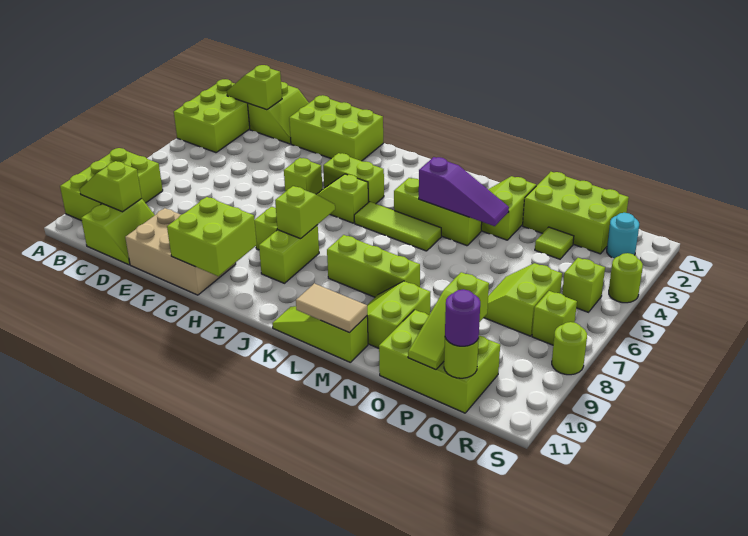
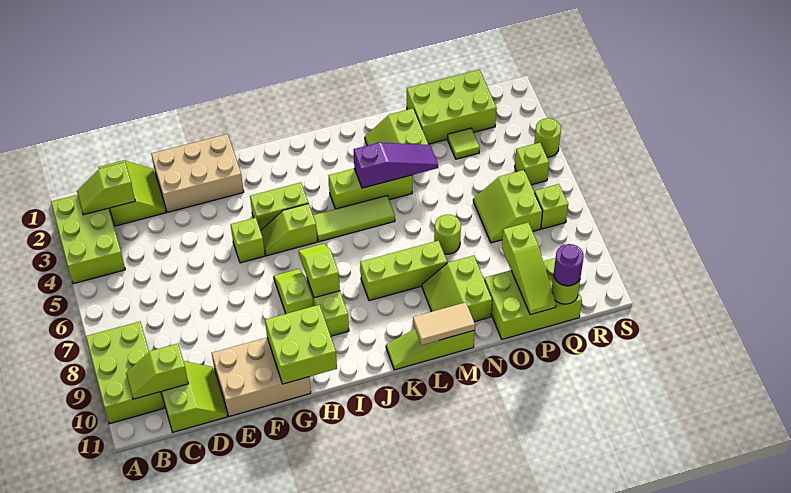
lime brick E1:G2 level 1 -> tan brick E1:G2 level 1
cyan round brick R2 level 1 -> none
lime round brick S8 level 1 -> lime round brick N7 level 1

